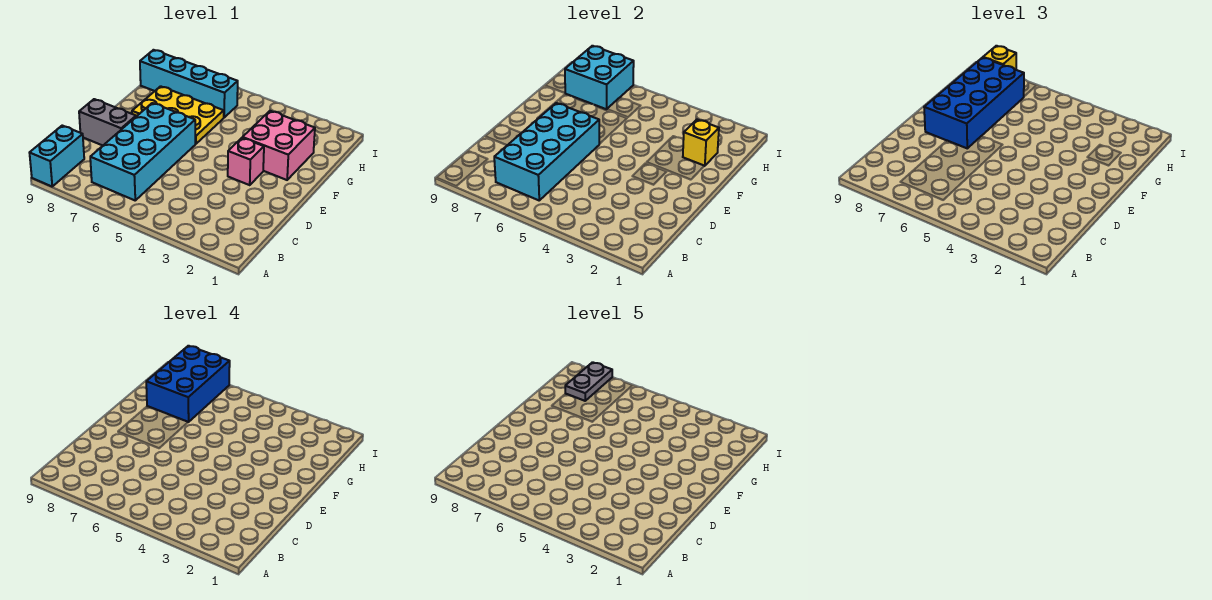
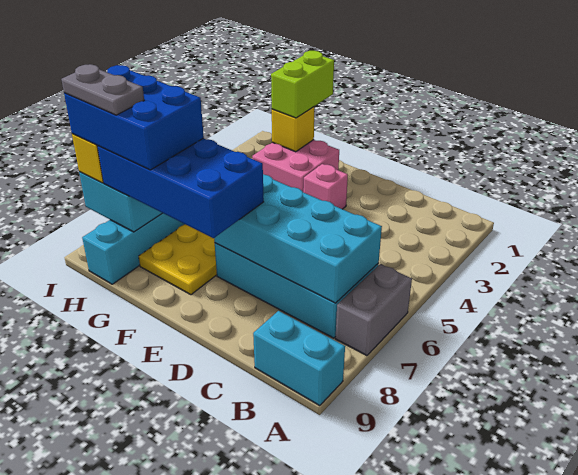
grey brick D8:D9 level 1 -> grey brick A6:A7 level 1
none -> lime brick G1:G2 level 3

